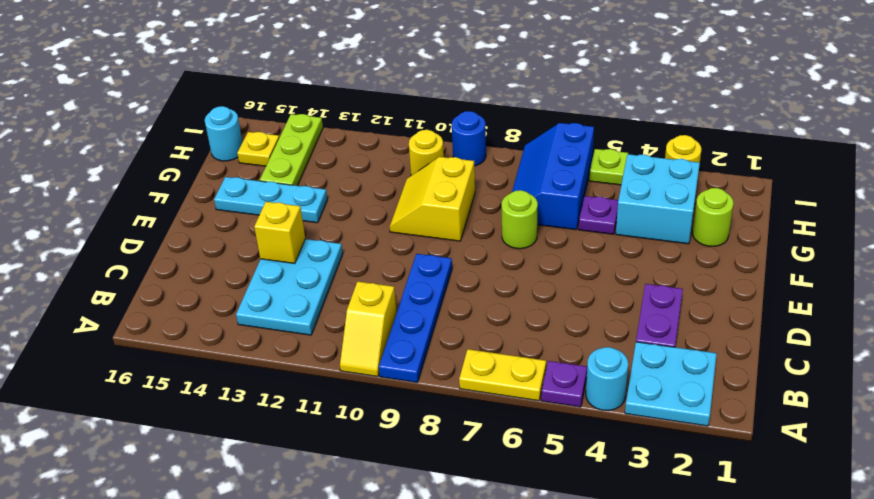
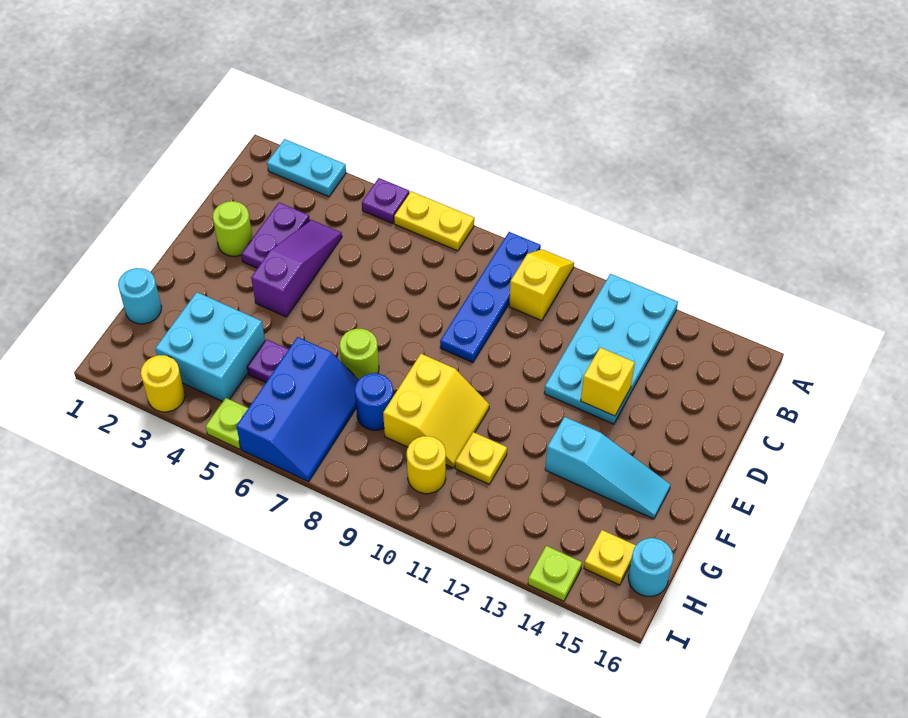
cyan plate A2:B3 level 1 -> cyan plate A2:A3 level 1
cyan round brick A4 level 1 -> cyan round brick G1 level 1
cyan plate B12:D13 level 1 -> cyan plate A12:D13 level 1
none -> purple slope C4:E4 level 1 top E
cyan plate F13:F15 level 1 -> cyan slope F13:F15 level 1 top 13
lime round brick G2 level 1 -> lime round brick D2 level 1
none -> yellow plate G11 level 1
lime plate G14:I14 level 1 -> lime plate I14 level 1
blue round brick I9 level 1 -> blue round brick G8 level 1

